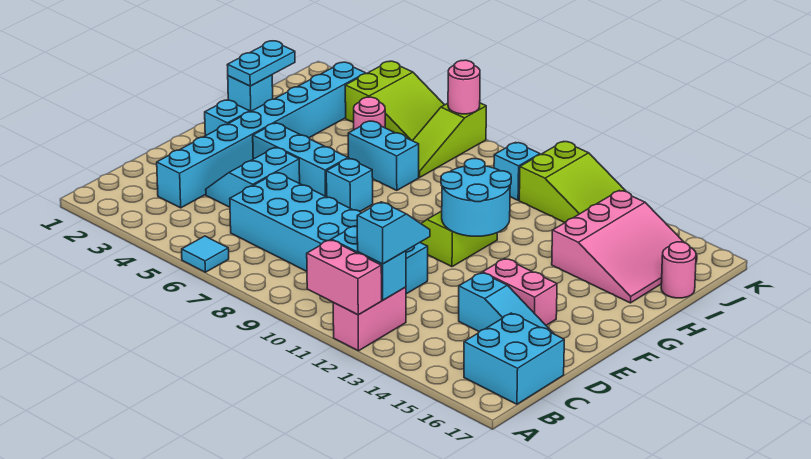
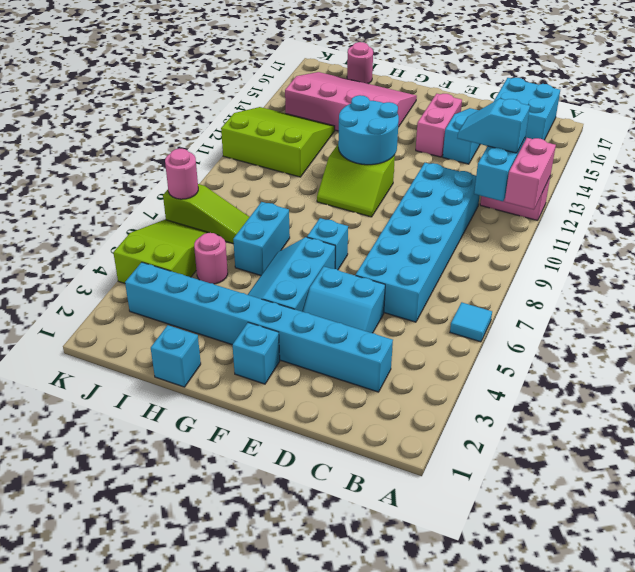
cyan plate H1:I1 level 2 -> none
pink slope H14:J16 level 1 top 14 -> pink slope G14:J16 level 1 top 14
cyan brick J10 level 1 -> none
lime slope J11:K13 level 1 top 11 -> lime slope I11:K13 level 1 top 11

